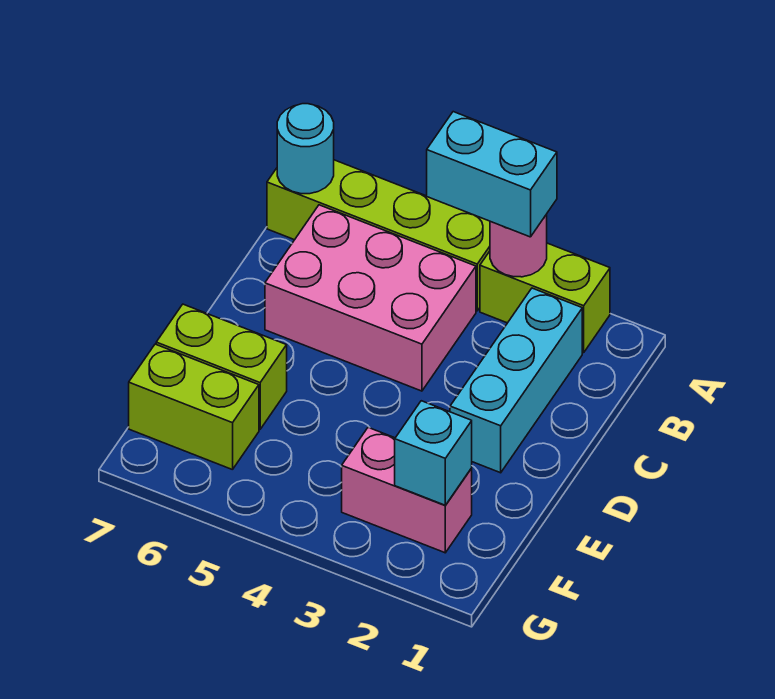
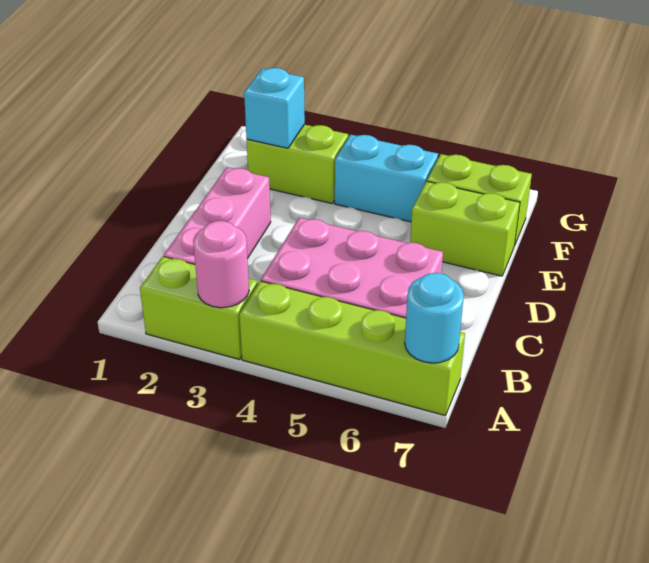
cyan brick A3:A4 level 3 -> cyan brick F4:F5 level 1
cyan brick B2:D2 level 1 -> pink brick B2:D2 level 1
pink brick F2:F3 level 1 -> lime brick F2:F3 level 1

